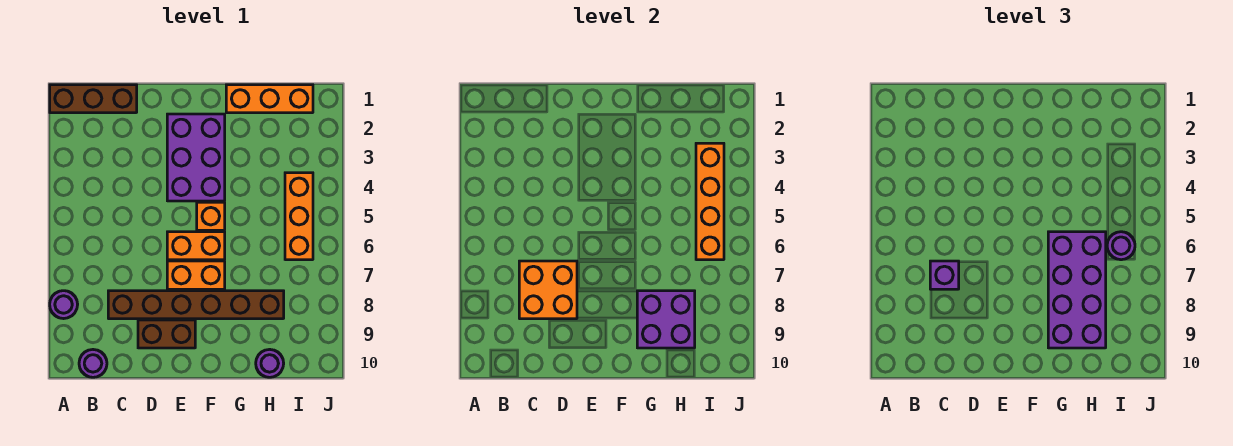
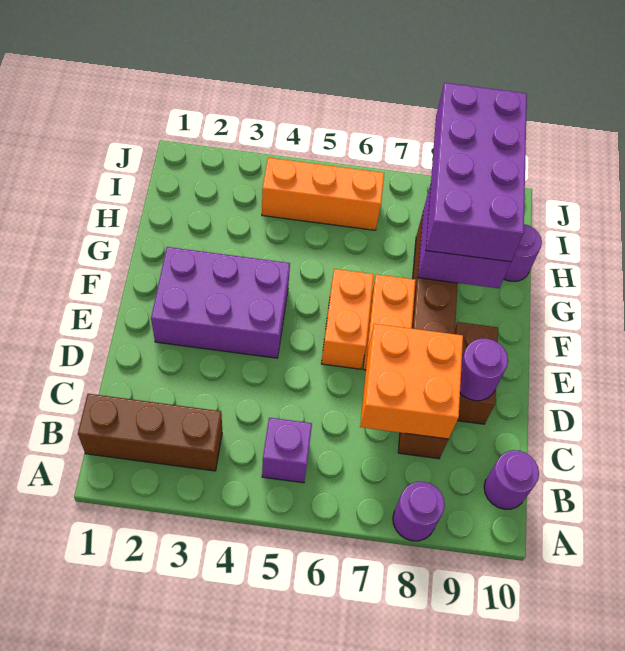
brown brick A1:C1 level 1 -> brown brick B1:B3 level 1
purple brick C7 level 3 -> purple brick B5 level 1
orange brick F5 level 1 -> none
orange brick G1:I1 level 1 -> none
purple brick G6:H9 level 3 -> purple brick G8:J9 level 3
orange brick I3:I6 level 2 -> none
purple round brick I6 level 3 -> purple round brick D9 level 2

